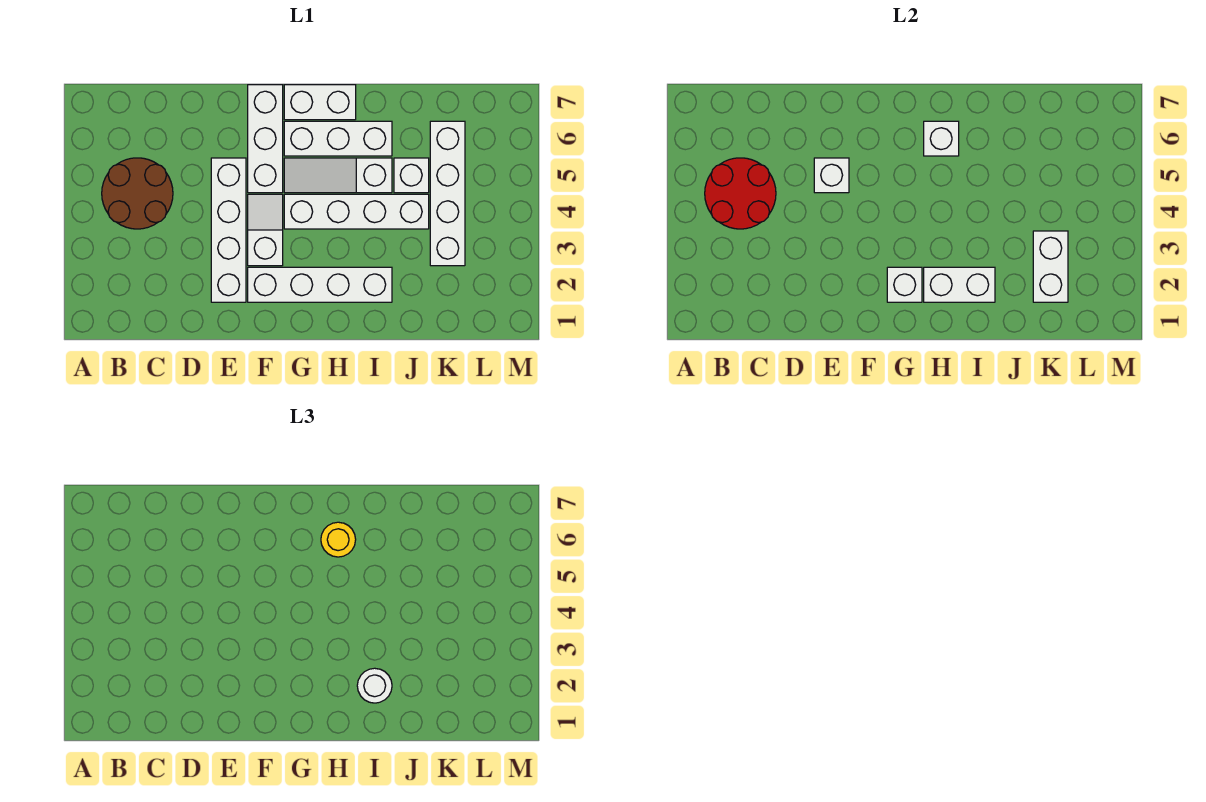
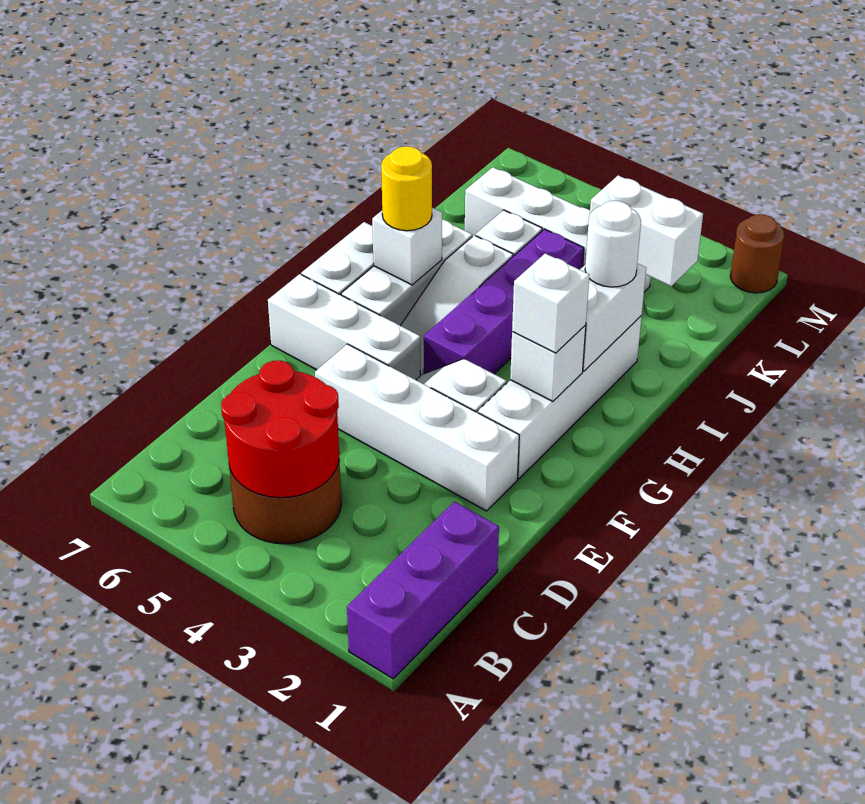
none -> purple brick A1:C1 level 1
white brick E5 level 2 -> white brick G2 level 3
white brick G4:J4 level 1 -> purple brick G4:J4 level 1
none -> brown round brick M1 level 1

